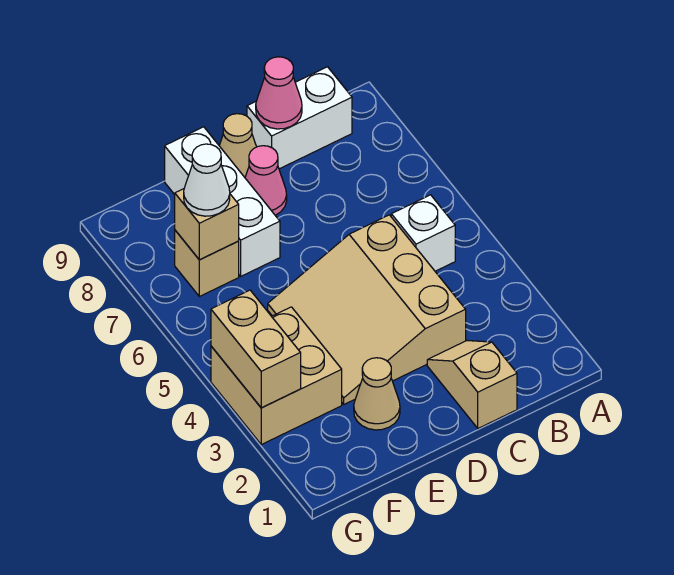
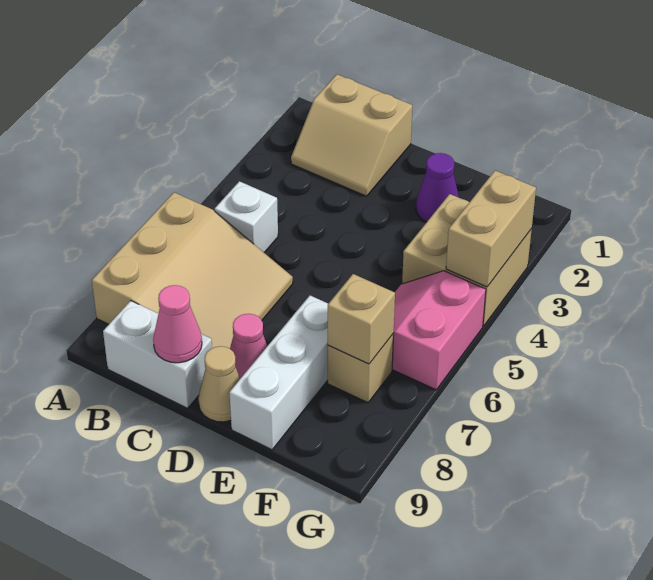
tan slope C1:C2 level 1 top 1 -> tan slope B1:C2 level 1 top 1
tan slope C3:E5 level 1 top C -> tan slope A6:C8 level 1 top A
tan cone E2 level 1 -> purple cone E2 level 1
none -> pink slope F5:G6 level 1 top G
white cone F7 level 3 -> none

